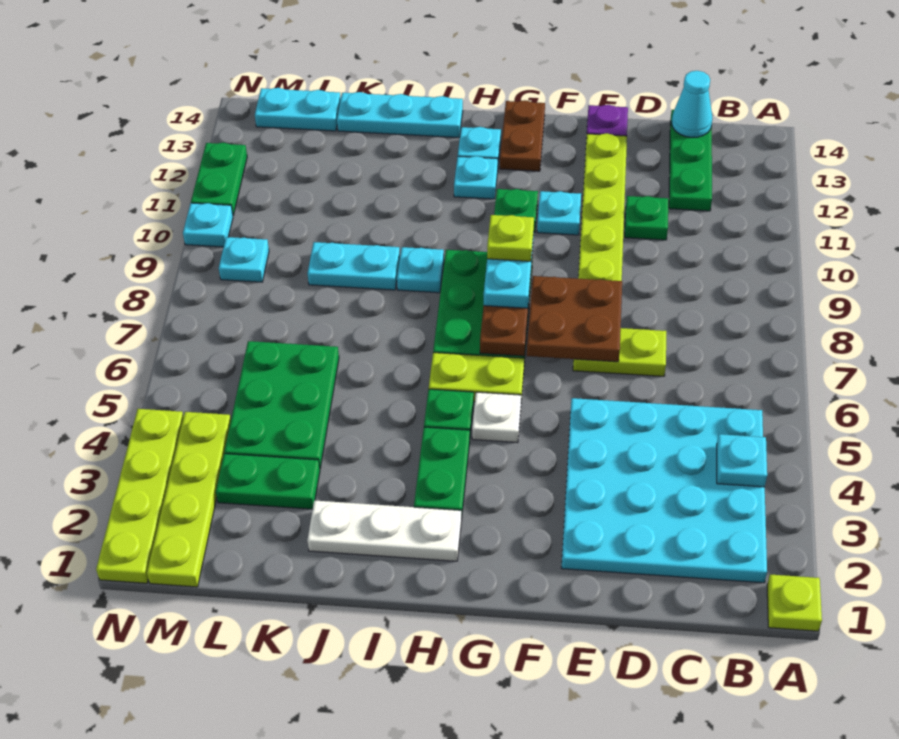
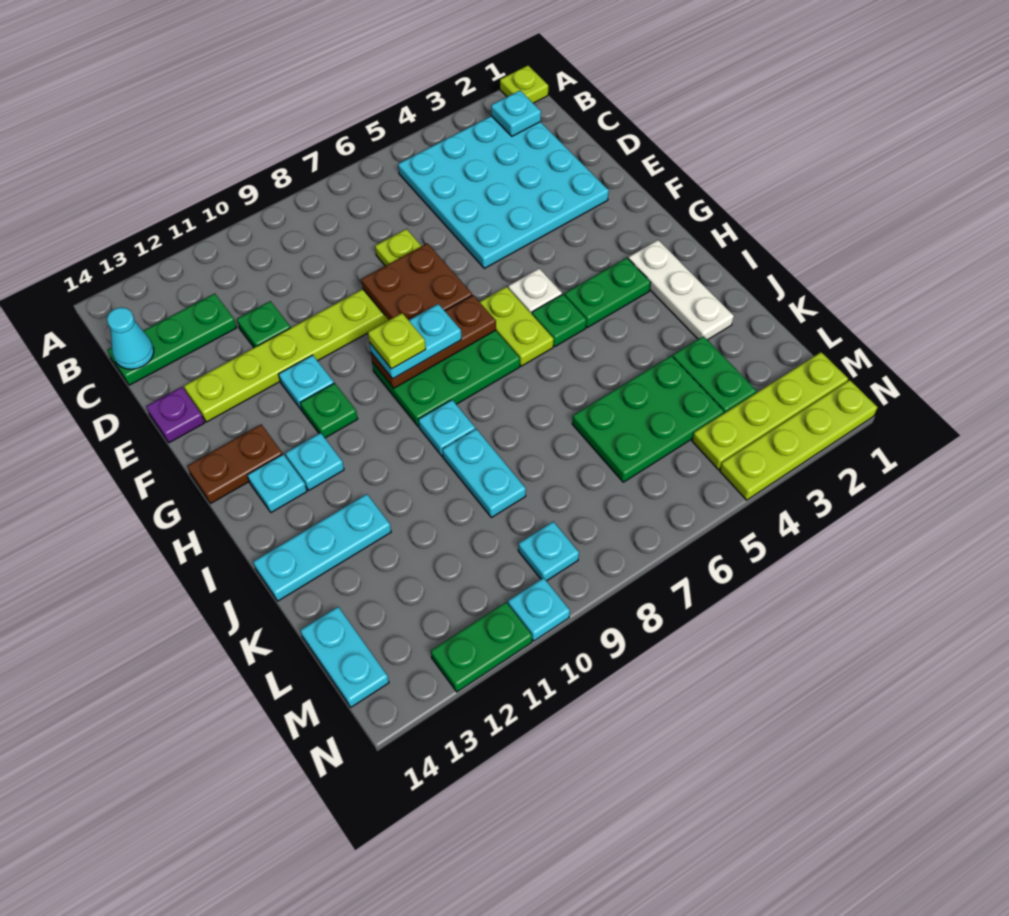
cyan plate B4 level 2 -> cyan plate B2 level 2
cyan plate I14:K14 level 1 -> cyan plate J12:J14 level 1

